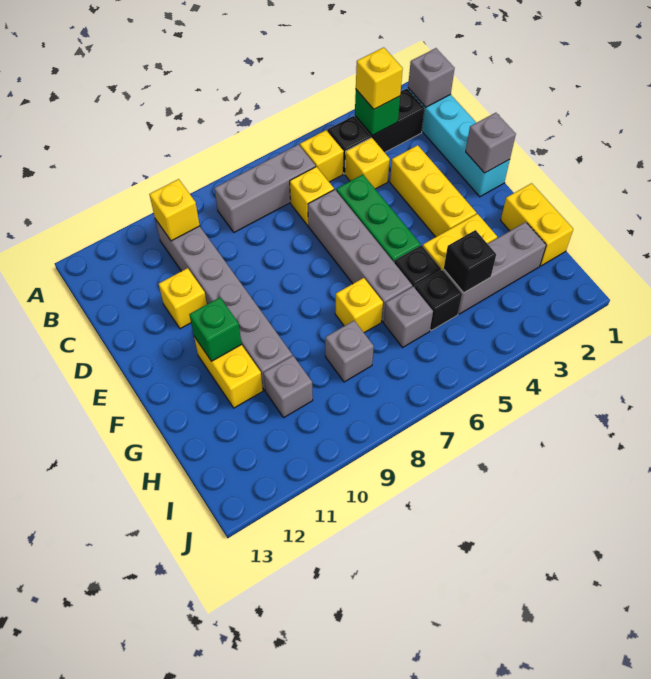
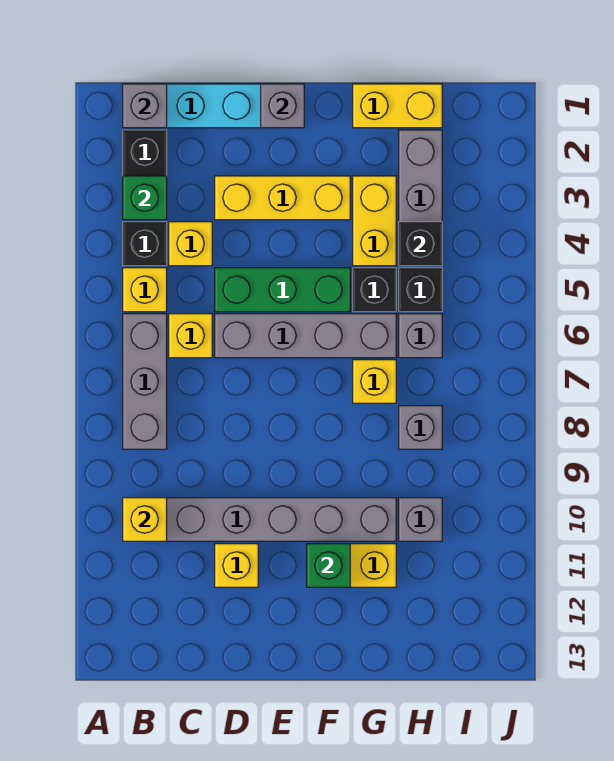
yellow brick B3 level 3 -> none

